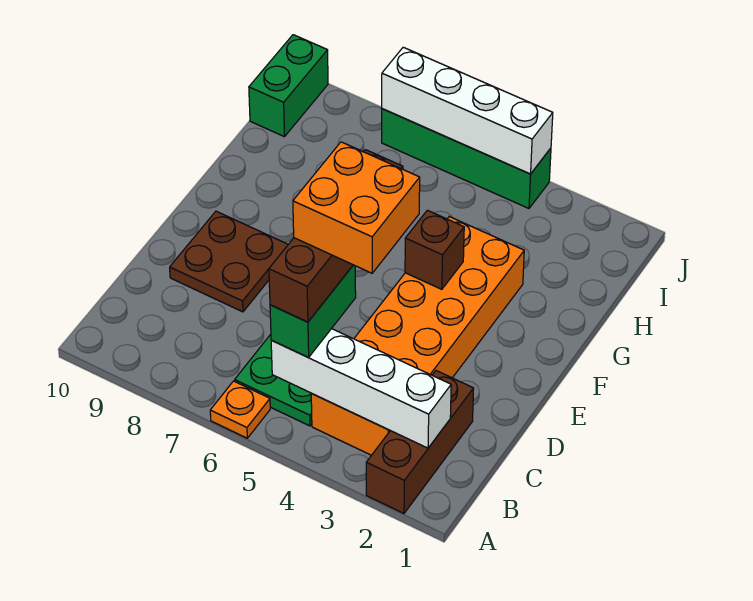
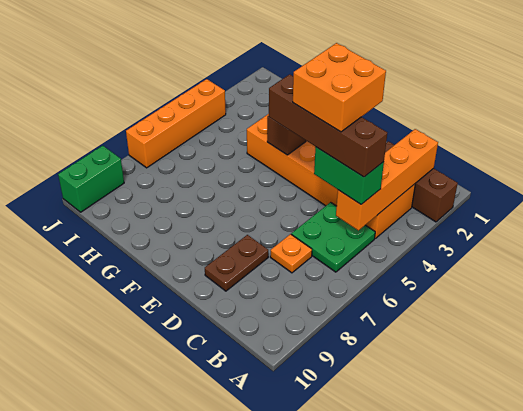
orange plate A6 level 1 -> orange plate C7 level 1
white brick B2:B5 level 2 -> orange brick B2:B5 level 2
brown plate D8:E9 level 1 -> brown plate D8:D9 level 1
green brick I10:J10 level 1 -> green brick J9:J10 level 1
green brick J4:J7 level 1 -> orange brick J4:J7 level 1
white brick J4:J7 level 2 -> none

